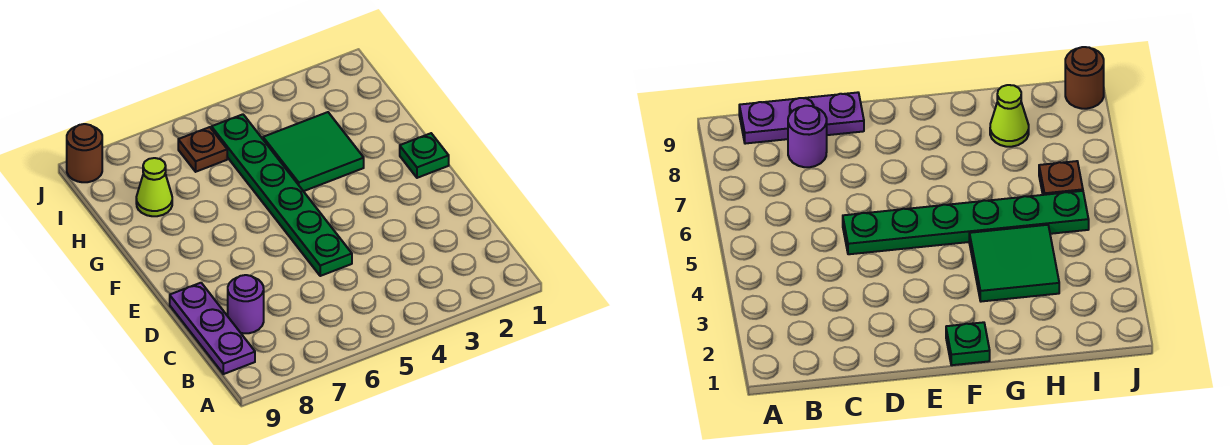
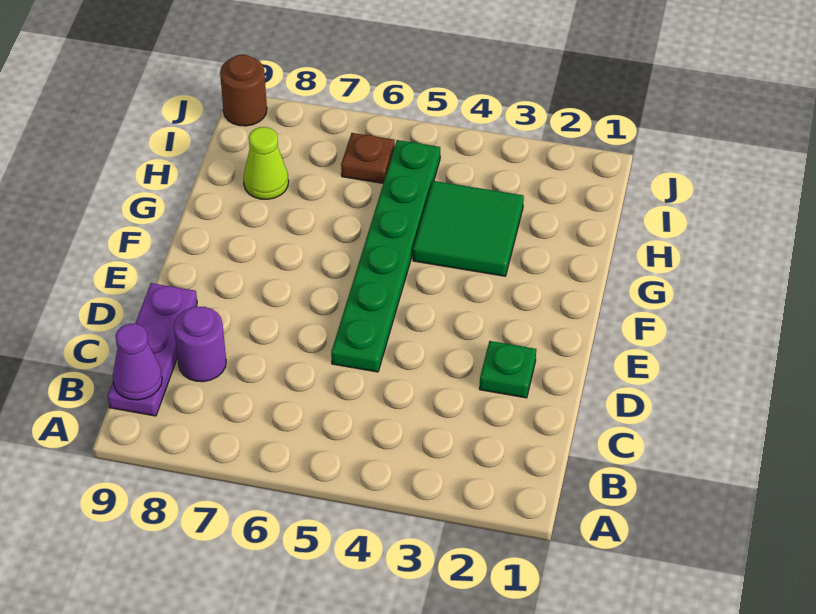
none -> purple cone B9 level 2
green plate F1 level 1 -> green plate D2 level 1

